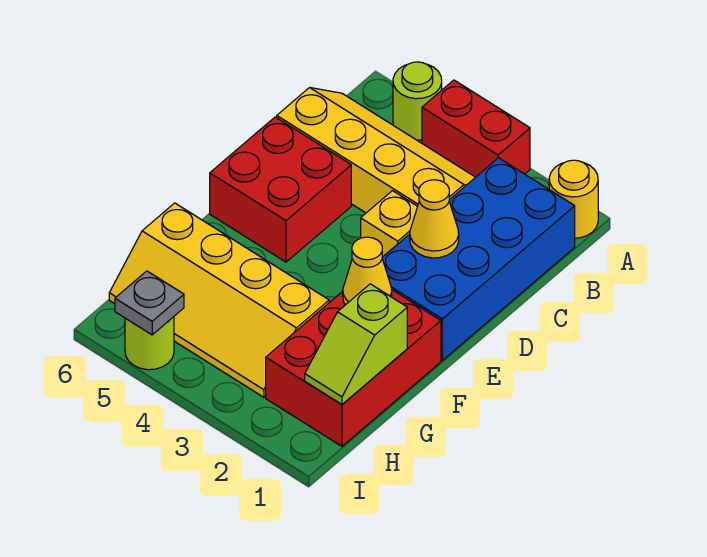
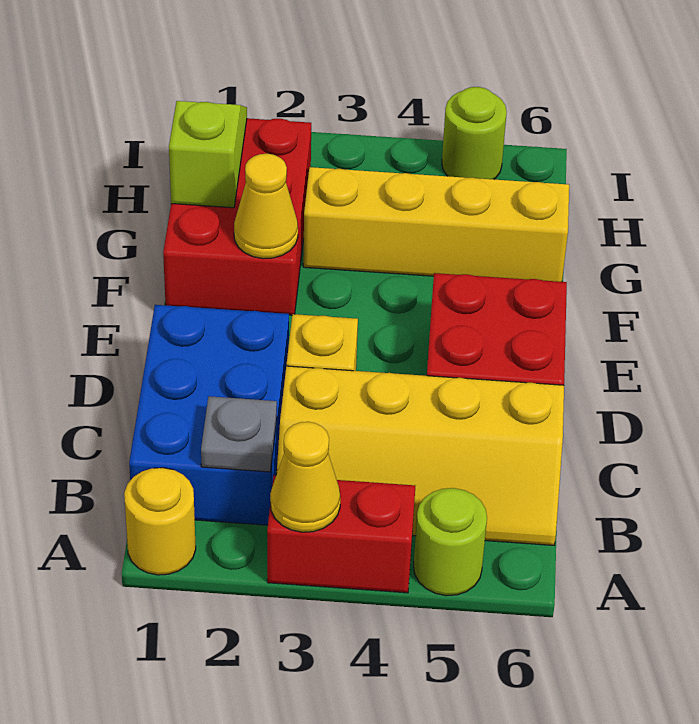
blue brick B1:E2 level 1 -> blue brick B1:D2 level 1
yellow cone D2 level 2 -> yellow cone A3 level 2
grey plate I5 level 2 -> grey plate B2 level 2

